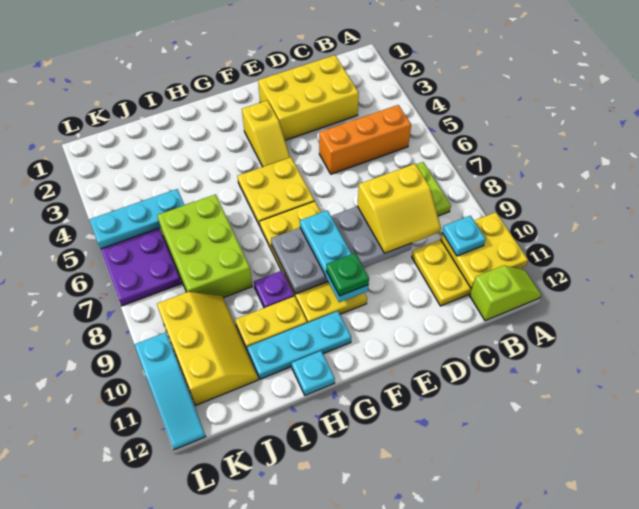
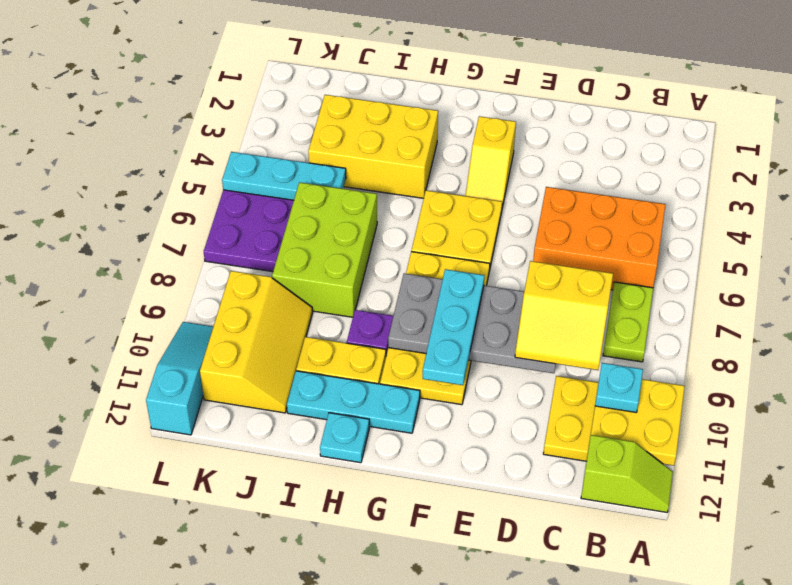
orange brick B5:D5 level 1 -> orange brick B5:D6 level 1
yellow brick C2:E3 level 1 -> yellow brick H3:J4 level 1
green plate F10 level 4 -> none
cyan slope L10:L12 level 1 top 10 -> cyan slope L10:L12 level 1 top 12

